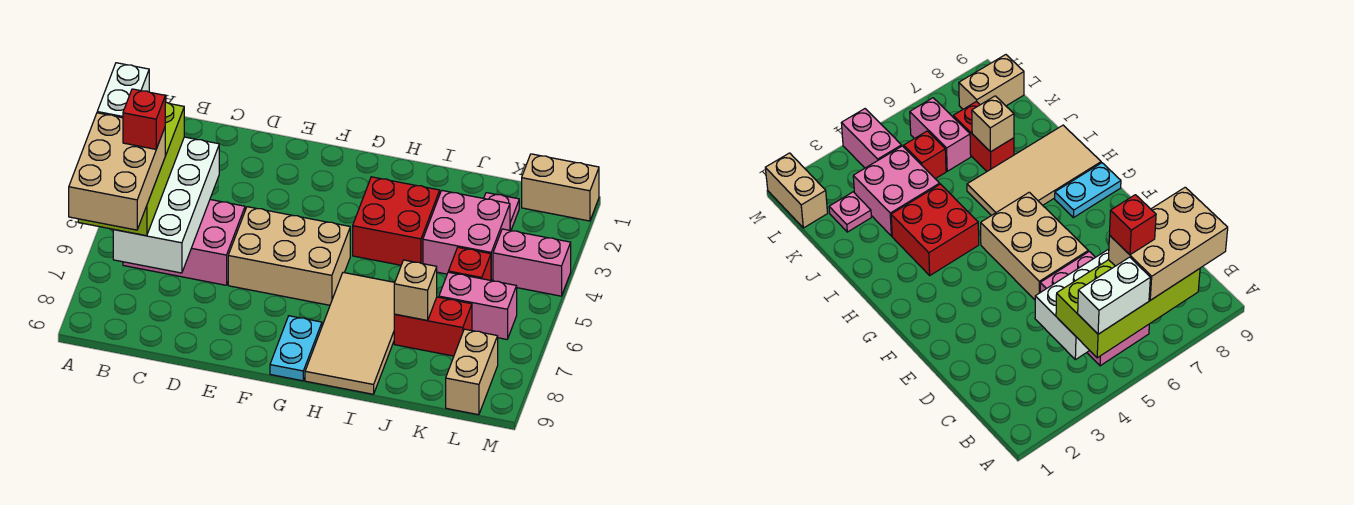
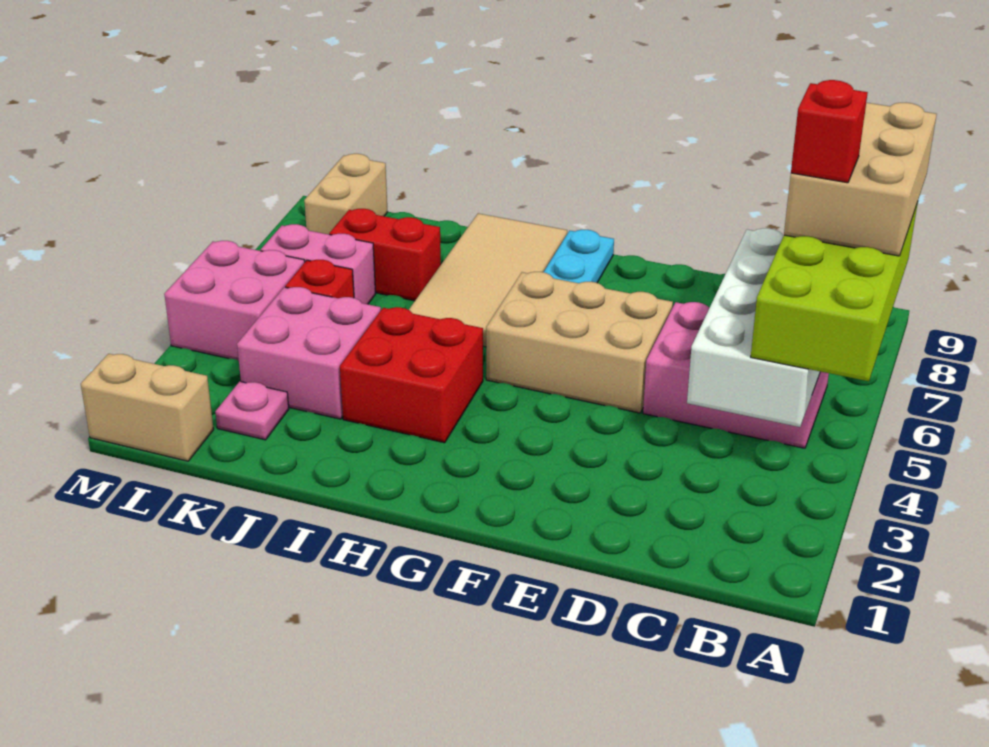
white brick A4:A5 level 4 -> none
tan brick J7 level 2 -> none
pink brick L4:M4 level 1 -> pink brick L4:M5 level 1

